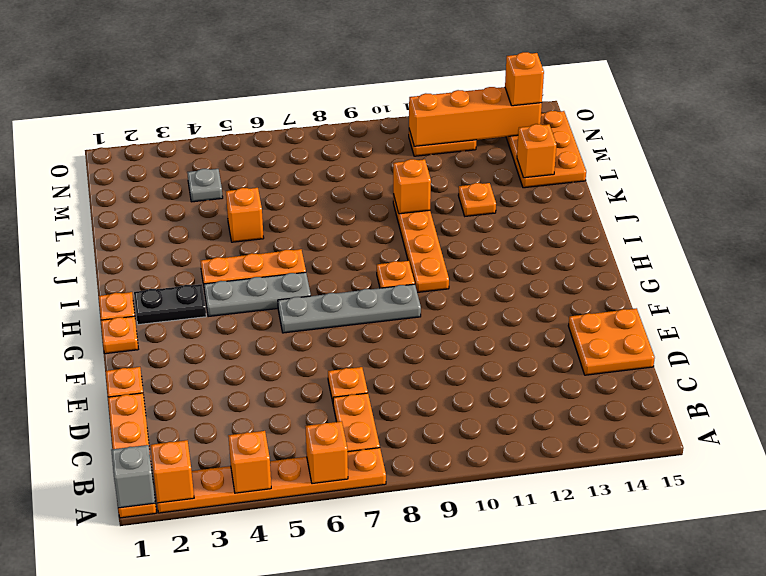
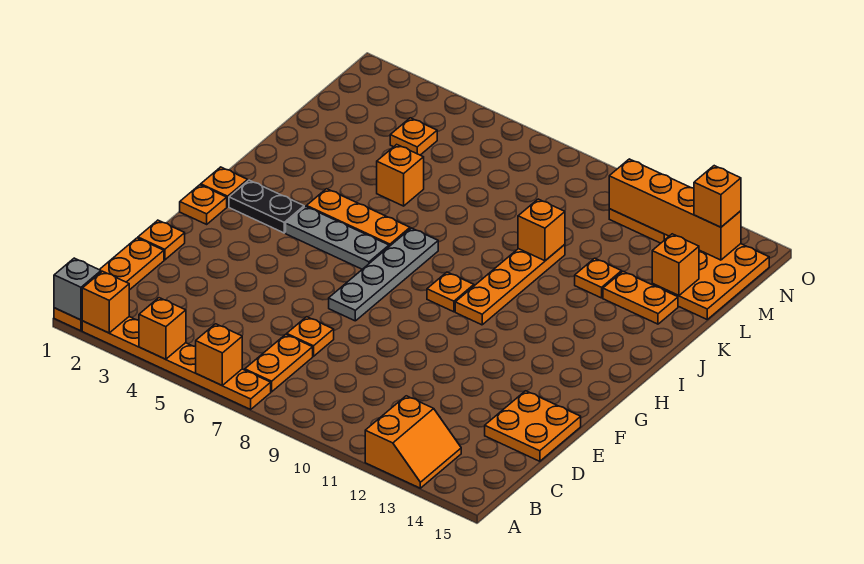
none -> orange slope A12:B13 level 1 top 12
grey plate G6:G9 level 1 -> grey plate F7:I7 level 1
none -> orange plate K13:K14 level 1
grey plate M4 level 1 -> orange plate M4 level 1

